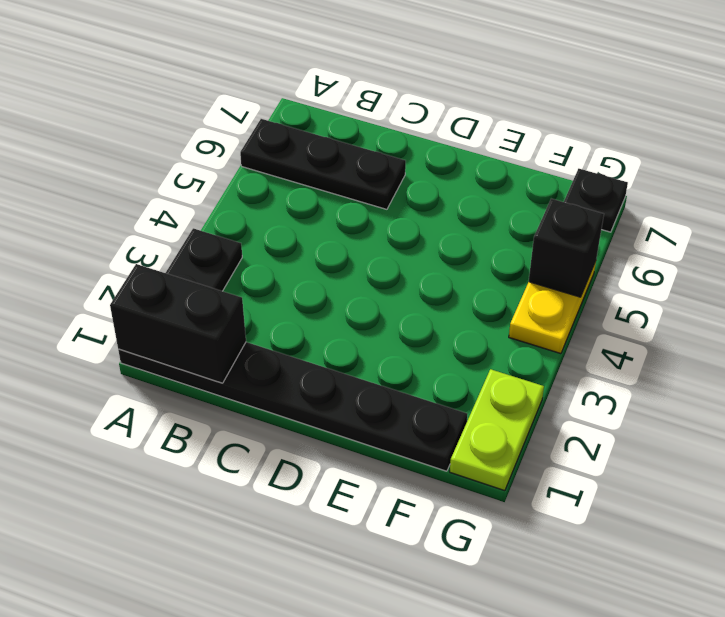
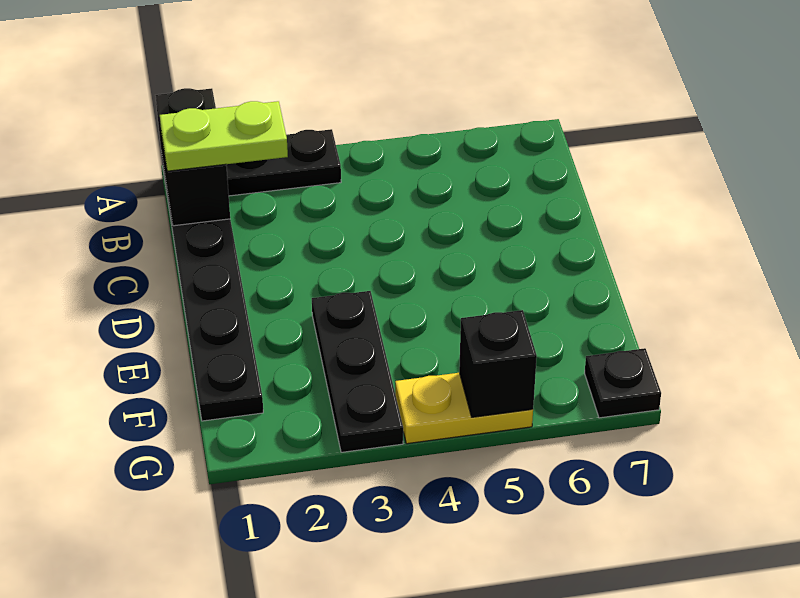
black plate A6:C6 level 1 -> black plate E3:G3 level 1
lime plate G1:G2 level 1 -> lime plate B1:B2 level 3

